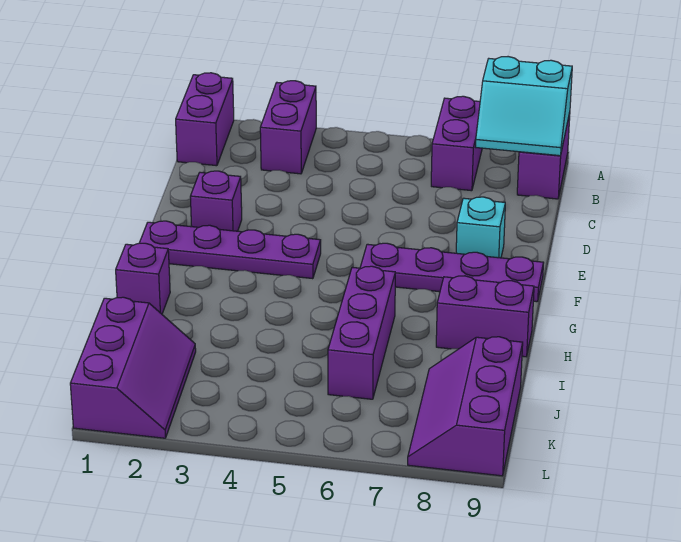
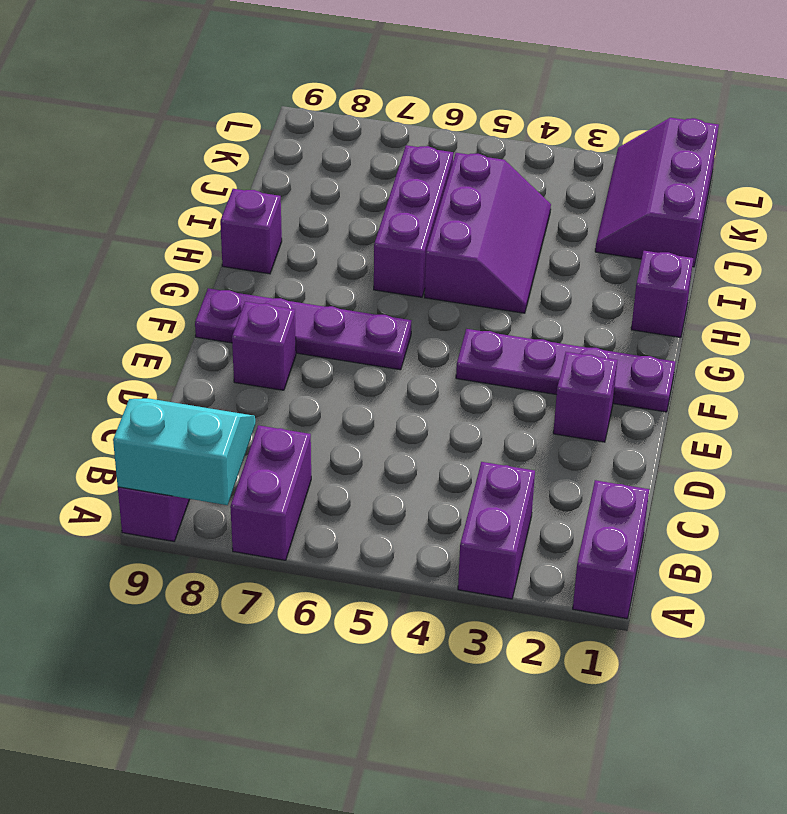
cyan brick E8 level 1 -> purple brick E8 level 1
purple brick H8:H9 level 1 -> purple brick H9 level 1
purple slope J8:L9 level 1 top 9 -> purple slope H4:J5 level 1 top 5

